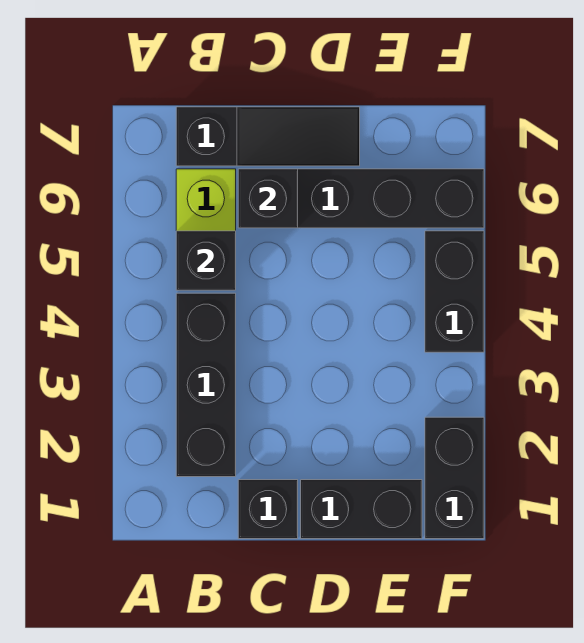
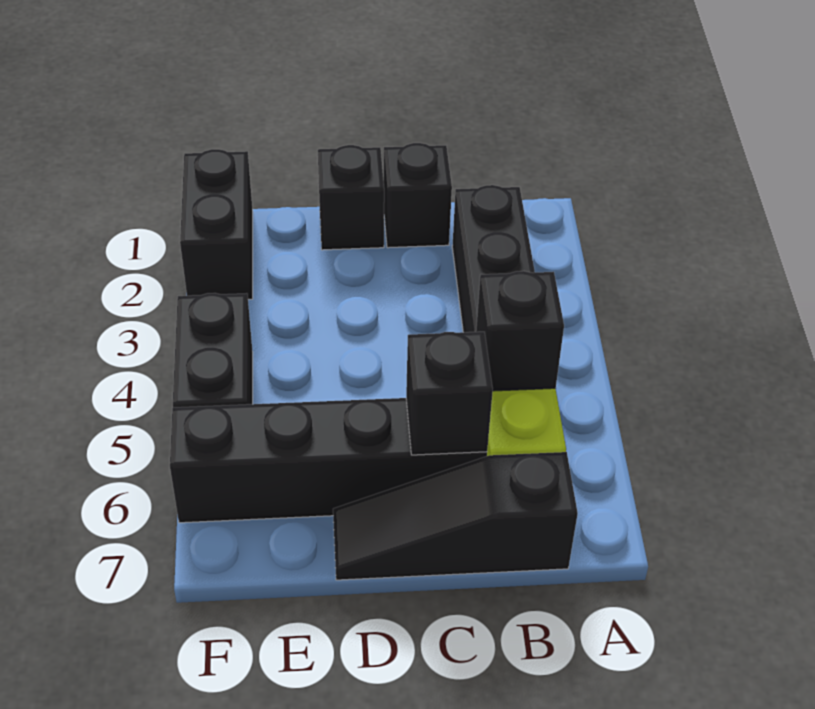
black brick D1:E1 level 1 -> black brick D1 level 1

